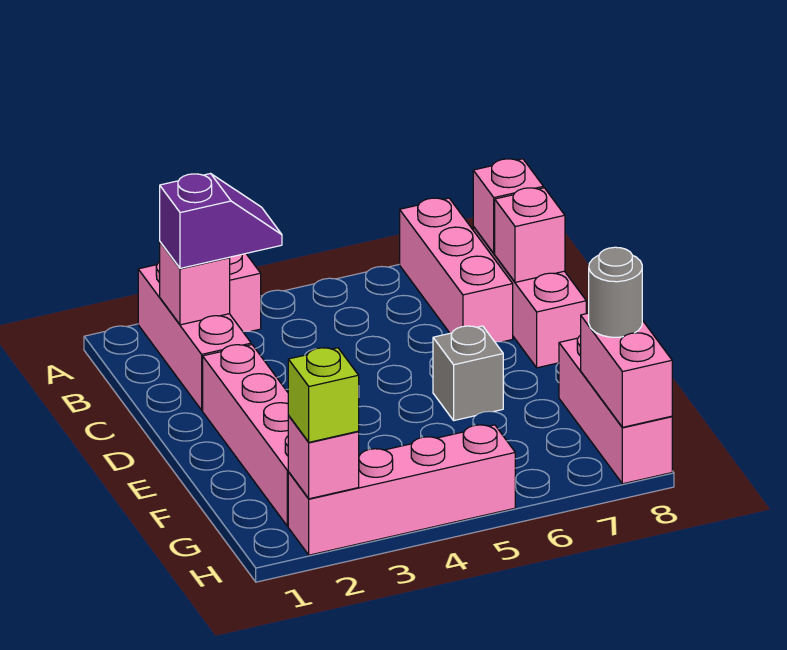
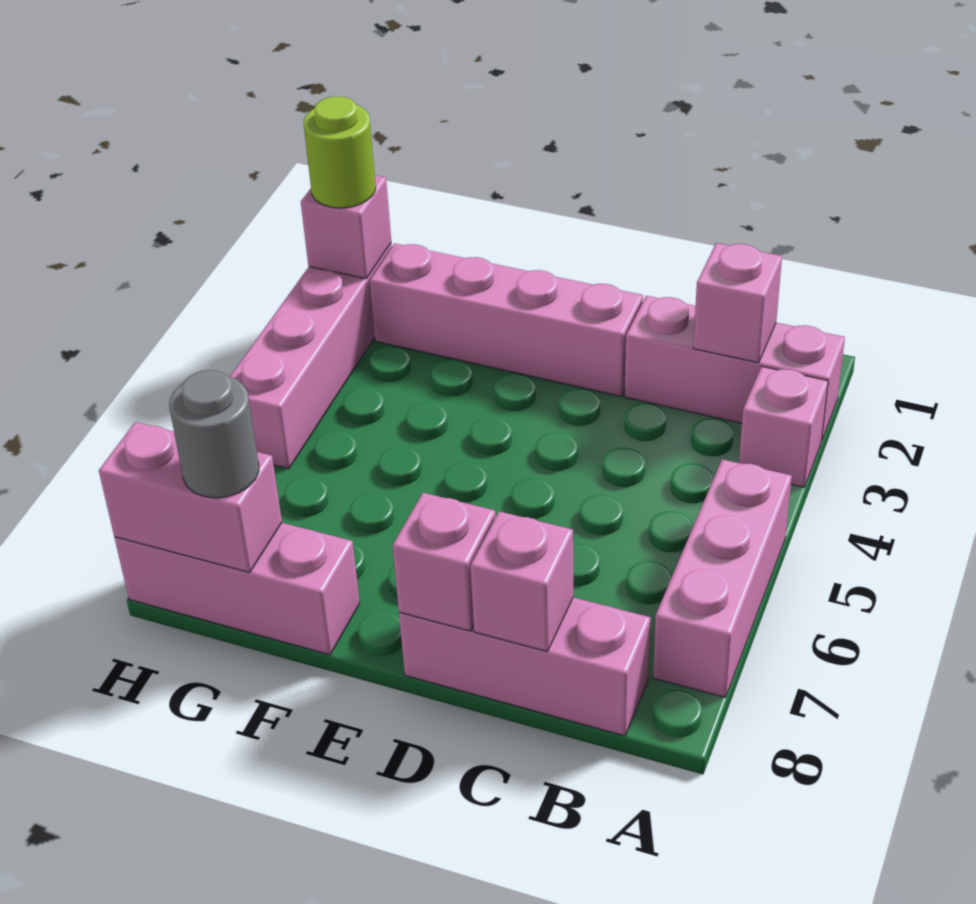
pink brick A7:C7 level 1 -> pink brick A5:A7 level 1
purple slope B2:B3 level 3 top 2 -> none
pink brick B8 level 2 -> pink brick D8 level 2
grey brick E6 level 1 -> none
lime brick H2 level 3 -> lime round brick H2 level 3

